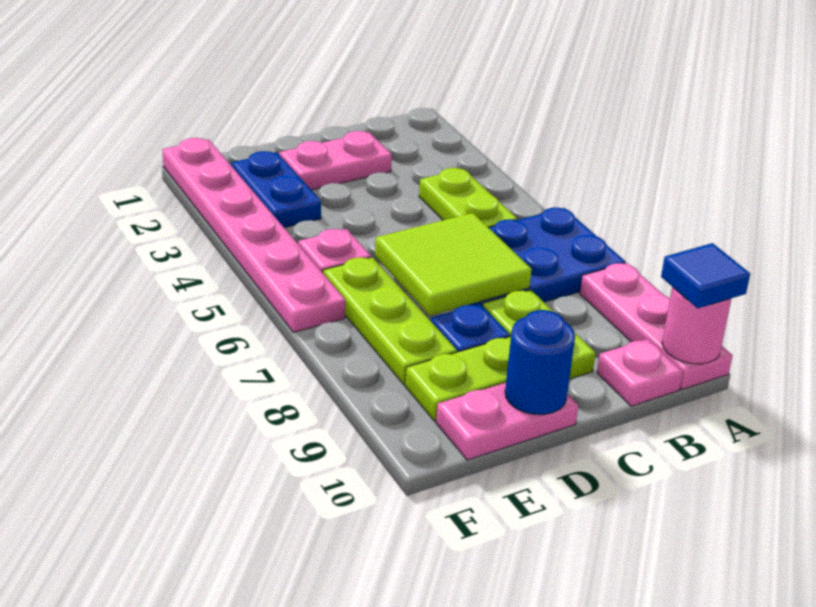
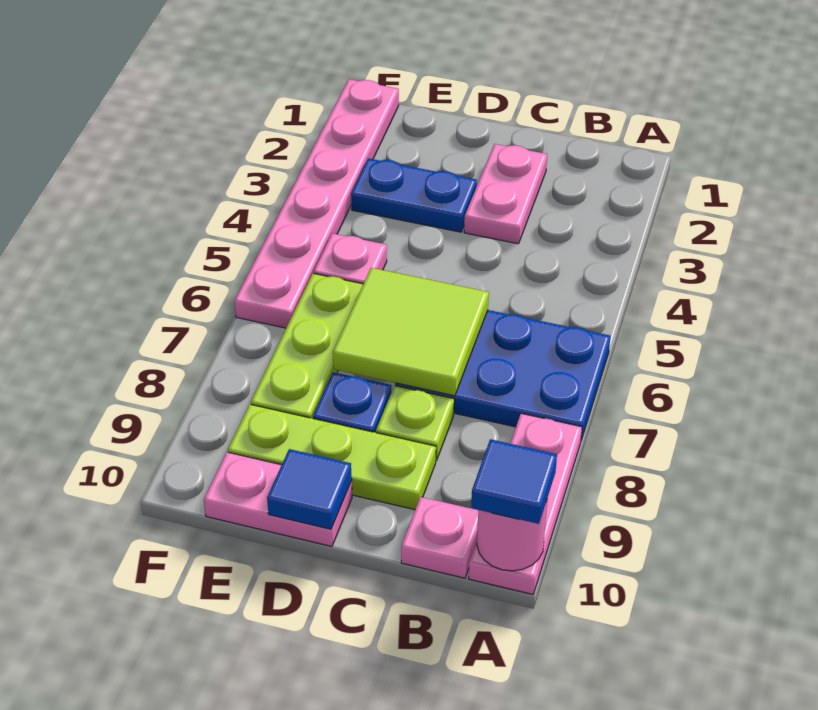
lime plate B4:B5 level 1 -> none
pink plate C2:D2 level 1 -> pink plate C2:C3 level 1
blue round brick D10 level 2 -> blue tile D10 level 2
blue plate E2:E3 level 1 -> blue plate D3:E3 level 1

